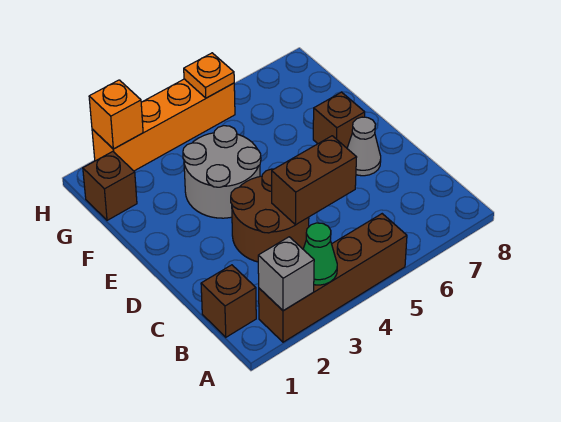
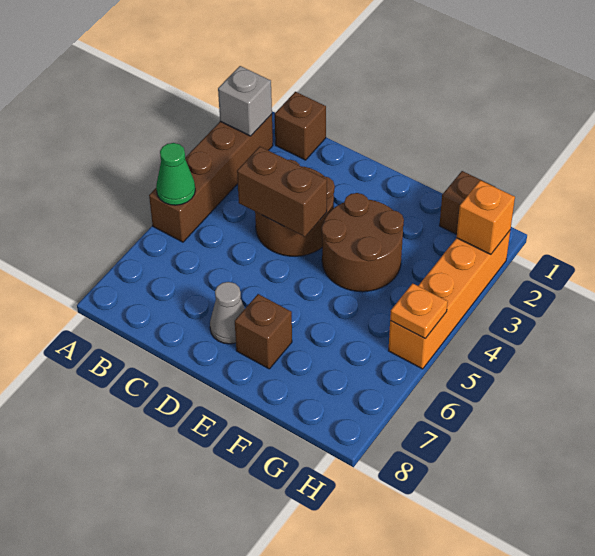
green cone A3 level 2 -> green cone A5 level 2
brown brick C4:C5 level 2 -> brown brick C4:D4 level 2
grey round brick E3:F4 level 1 -> brown round brick E3:F4 level 1

